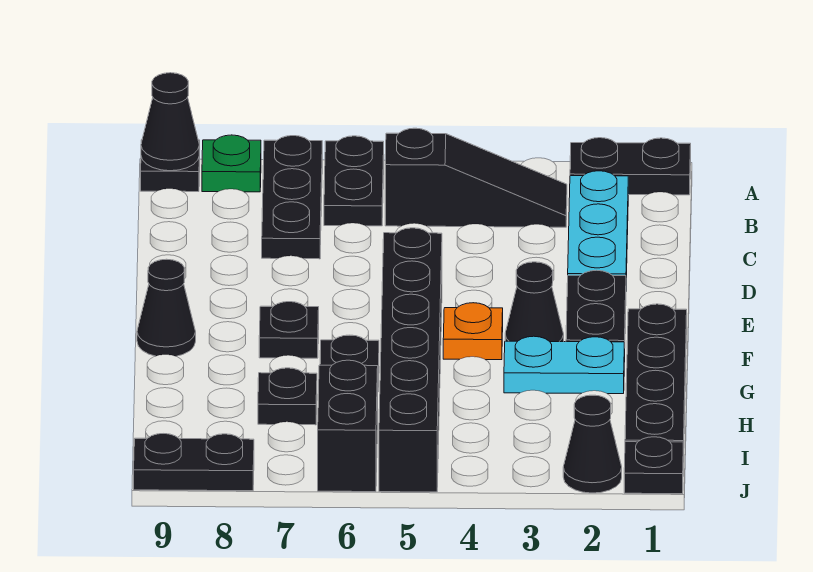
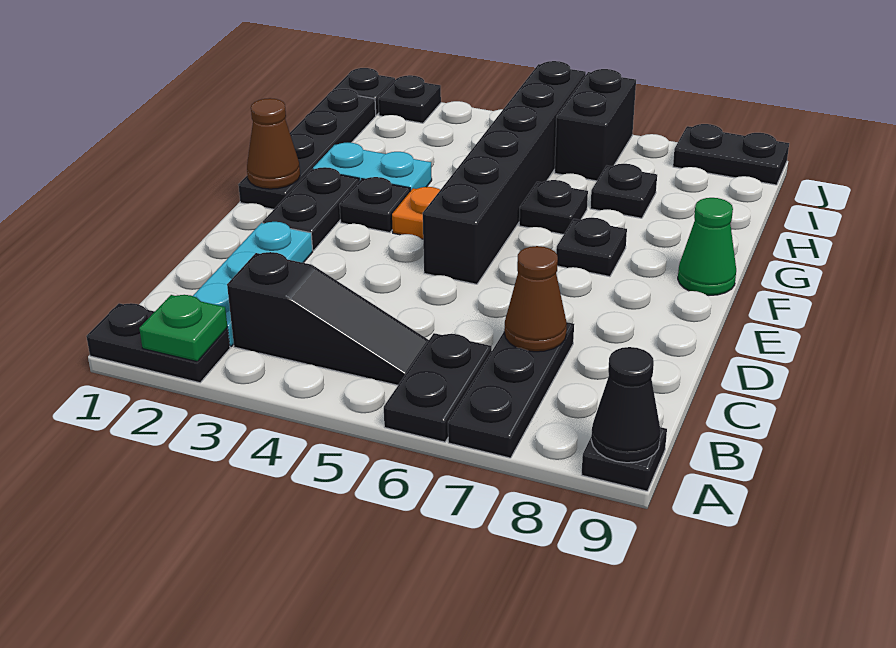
green plate A8 level 1 -> green plate A2 level 2
black slope B3:B5 level 1 top 5 -> black slope B3:B5 level 1 top 3
none -> brown cone C7 level 2
none -> brown cone F1 level 2
black cone F3 level 1 -> black plate F3 level 1
black cone F9 level 1 -> green cone F9 level 1
black cone J2 level 1 -> black plate J2 level 1

